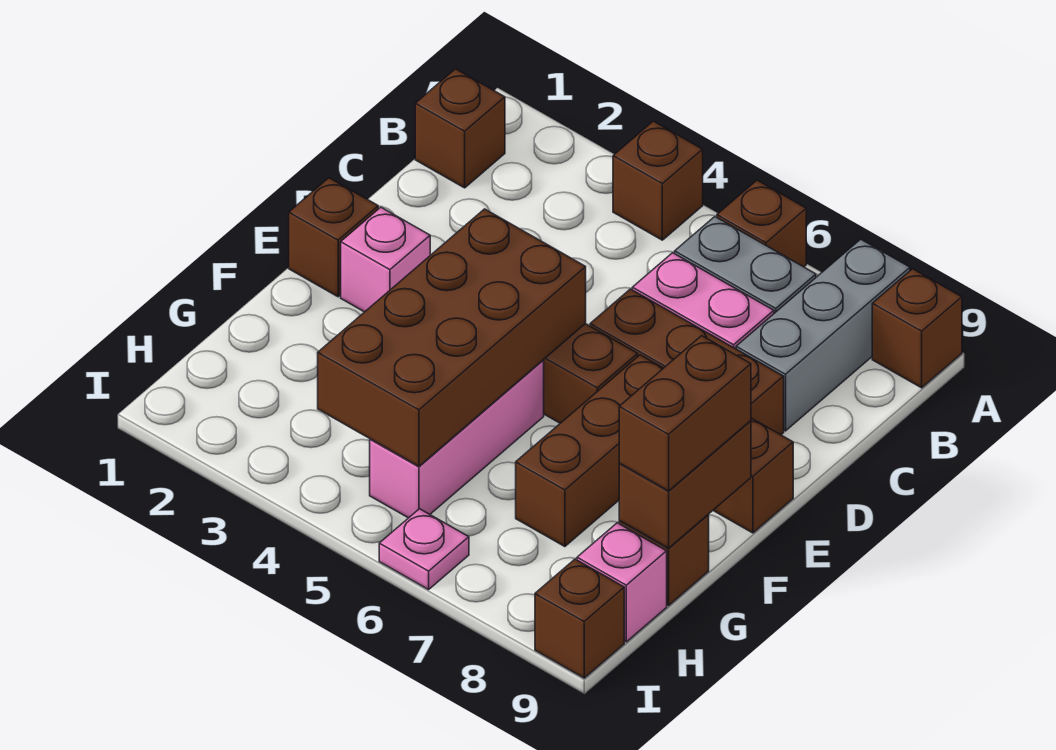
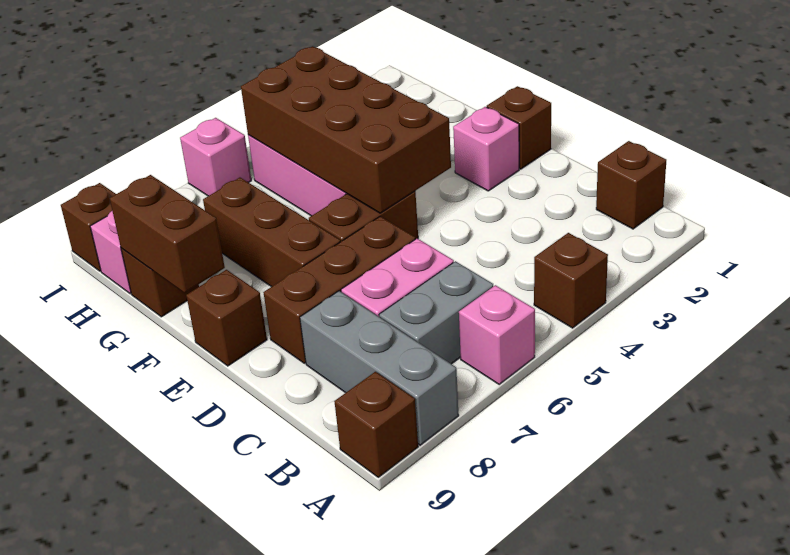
brown brick A6 level 1 -> pink brick A6 level 1
brown brick F9:G9 level 3 -> none
pink plate I6 level 1 -> pink brick I6 level 1

